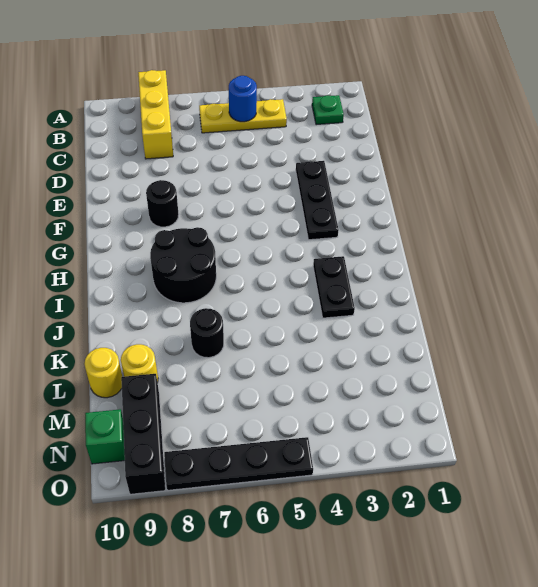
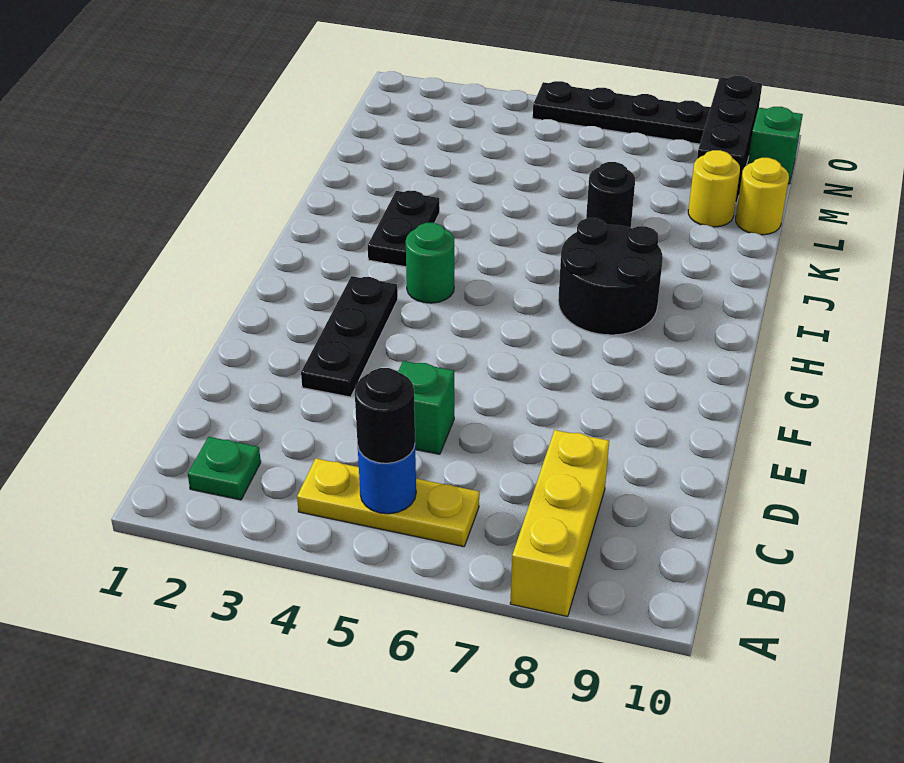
none -> green brick D5 level 1
black round brick F8 level 1 -> black round brick B5 level 3
none -> green round brick H4 level 1

